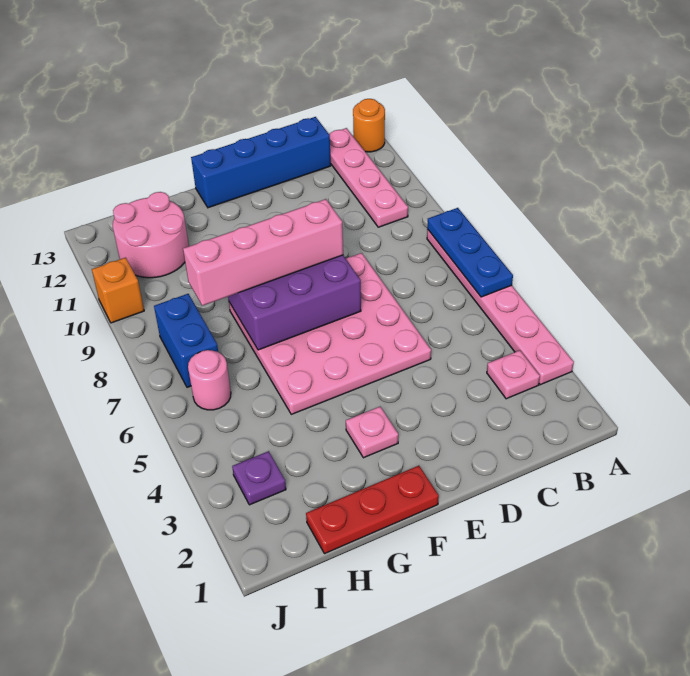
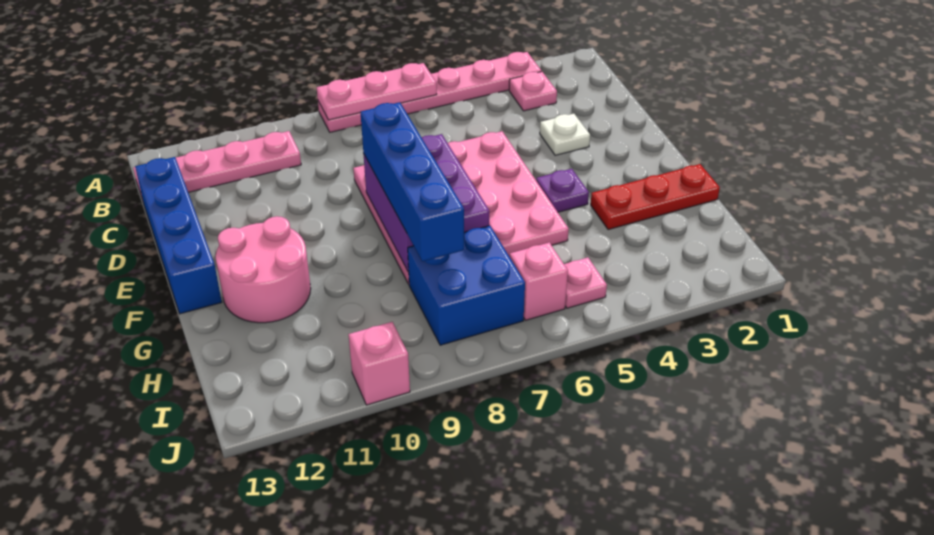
blue plate A6:A8 level 2 -> pink plate A6:A8 level 2
orange round brick A13 level 1 -> none
none -> white plate D3 level 1
pink brick E8:H8 level 3 -> blue brick E8:H8 level 3
red plate F1:H1 level 1 -> red plate G1:G3 level 1
pink plate F3 level 1 -> pink plate I5 level 1
pink round brick H11:I12 level 1 -> pink round brick F11:G12 level 1
purple plate I3 level 1 -> purple plate F4 level 1
pink round brick I6 level 1 -> pink brick I6 level 1
blue brick I7:I8 level 1 -> blue brick H7:I8 level 1
orange brick J10 level 1 -> pink brick J10 level 1

